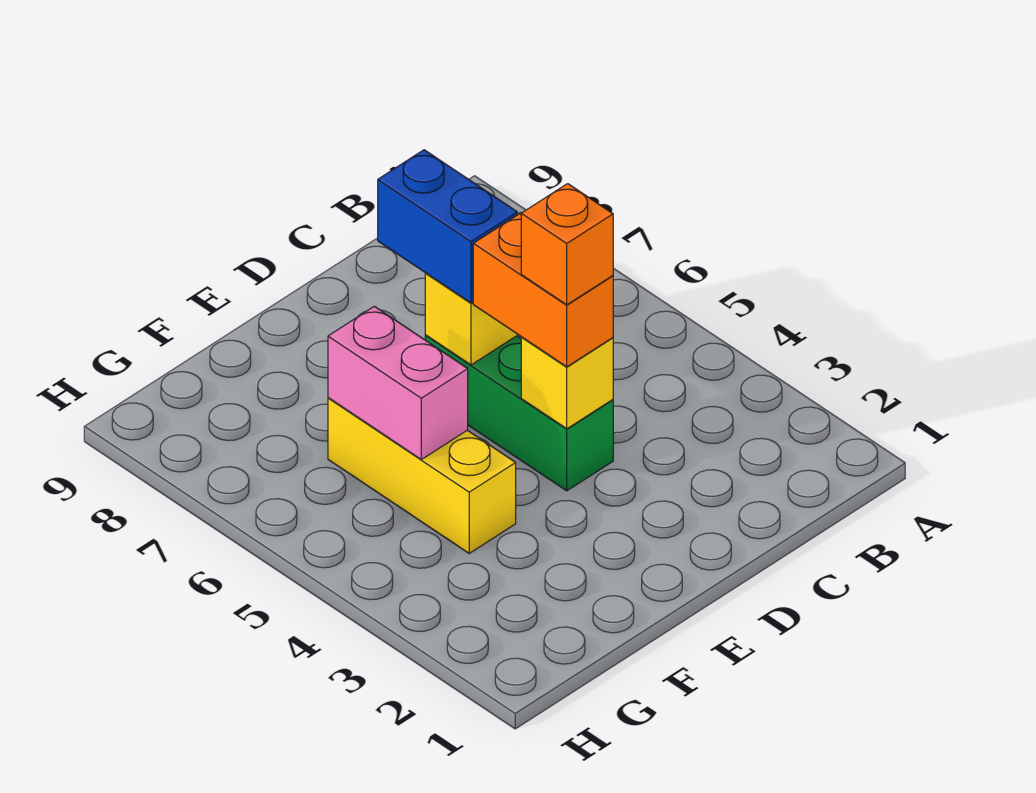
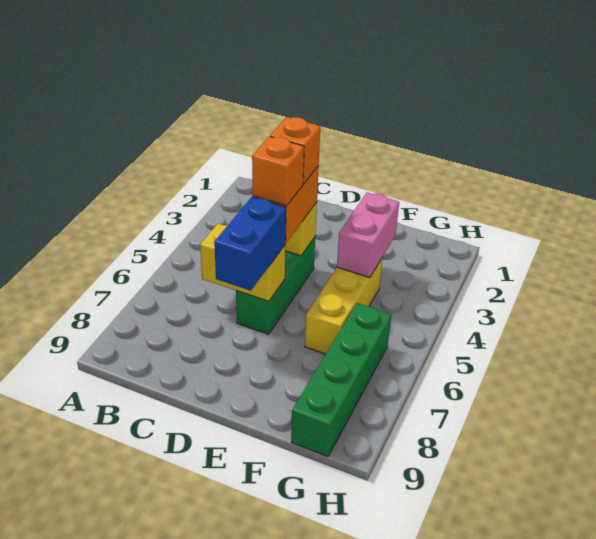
none -> orange brick D5 level 4
pink brick F5:F6 level 2 -> pink brick F3:F4 level 2
none -> green brick G6:G9 level 1

